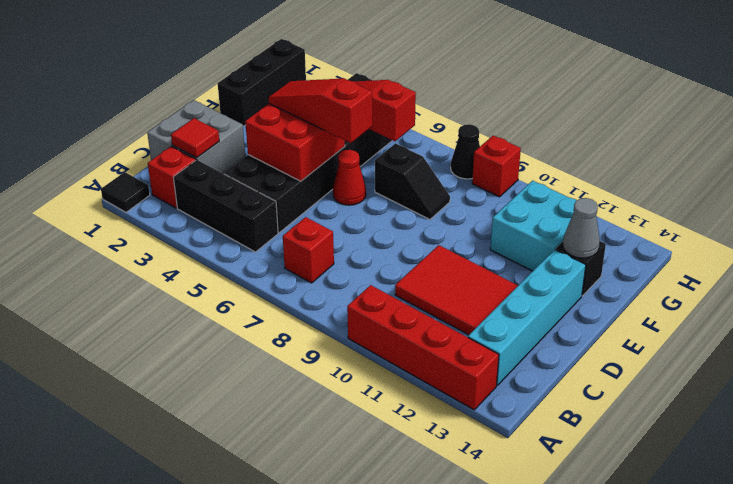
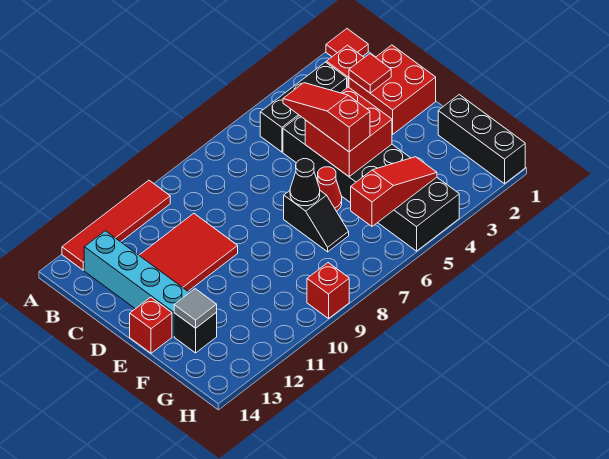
black tile A1 level 1 -> red tile A1 level 1
red brick A10:A13 level 1 -> red tile A10:A13 level 1
red brick B7 level 1 -> red brick E14 level 1
grey brick C1:D2 level 1 -> red brick C1:D2 level 1
red slope E4:E6 level 3 top 6 -> red slope C5:E5 level 3 top E
black slope F7:F8 level 1 top 7 -> black slope E7:F7 level 1 top E
cyan brick F11:G12 level 1 -> none
grey cone F13 level 2 -> grey tile F13 level 2
black cone H8 level 1 -> black cone E7 level 2

